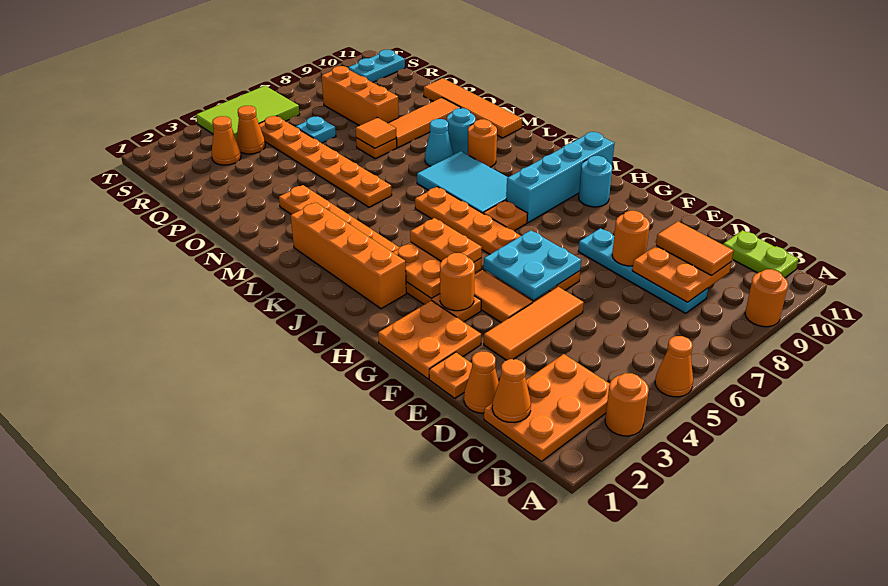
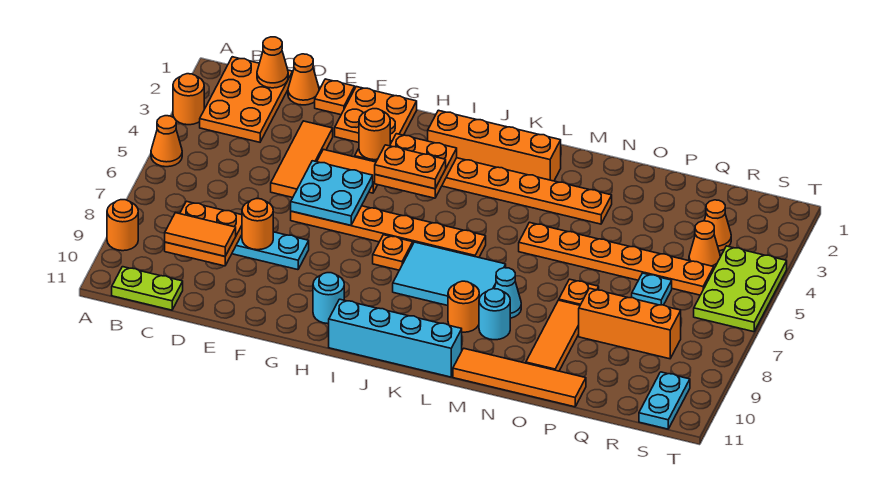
cyan brick I8:I11 level 1 -> cyan brick I11:L11 level 1
orange tile O7 level 2 -> none
lime tile S4:T6 level 1 -> lime plate S4:T6 level 1

